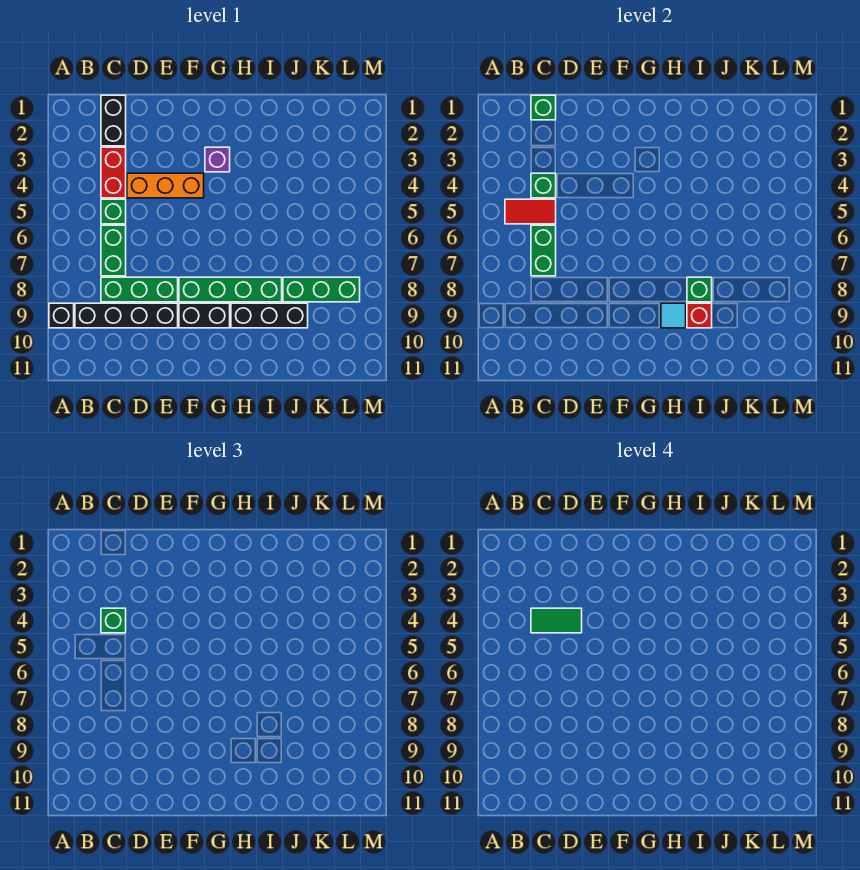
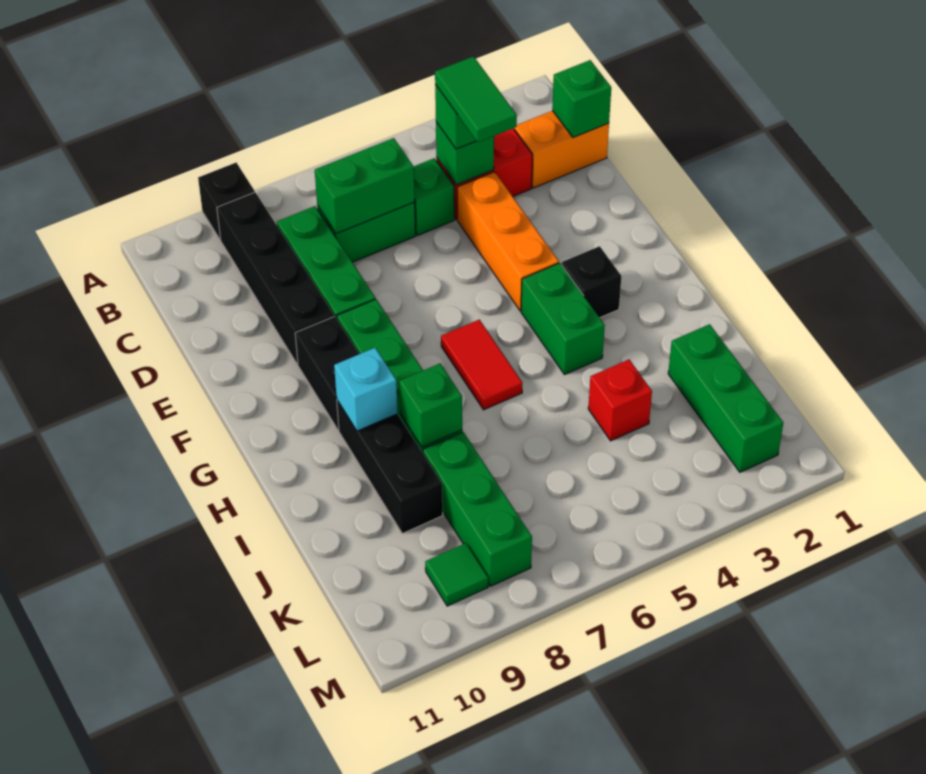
red tile B5:C5 level 2 -> red tile G6:H6 level 1
black brick C1:C2 level 1 -> orange brick C1:C2 level 1
purple brick G3 level 1 -> black brick G3 level 1
none -> green brick G4:H4 level 1
cyan tile H9 level 2 -> cyan brick H9 level 2
red brick I9 level 2 -> red brick J4 level 1
none -> green brick J2:L2 level 1
none -> green tile L9 level 1

